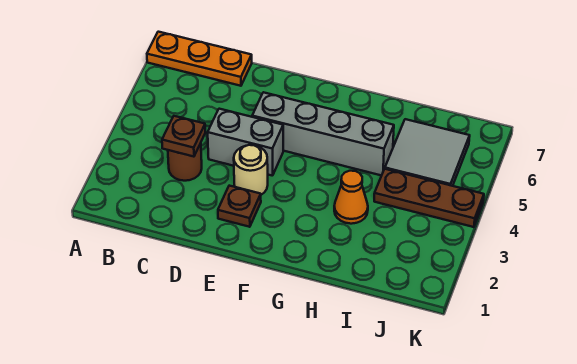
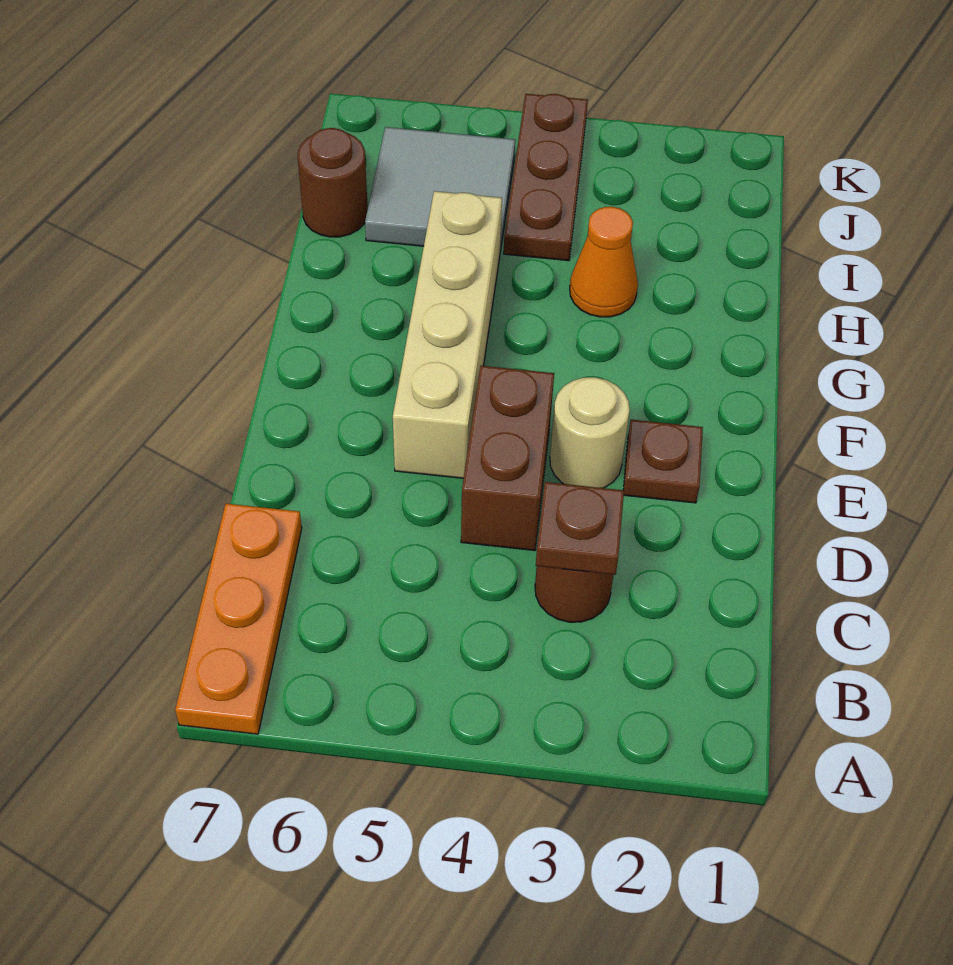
grey brick D4:E4 level 1 -> brown brick D4:E4 level 1
grey brick E5:H5 level 1 -> tan brick E5:H5 level 1
none -> brown round brick I7 level 1

